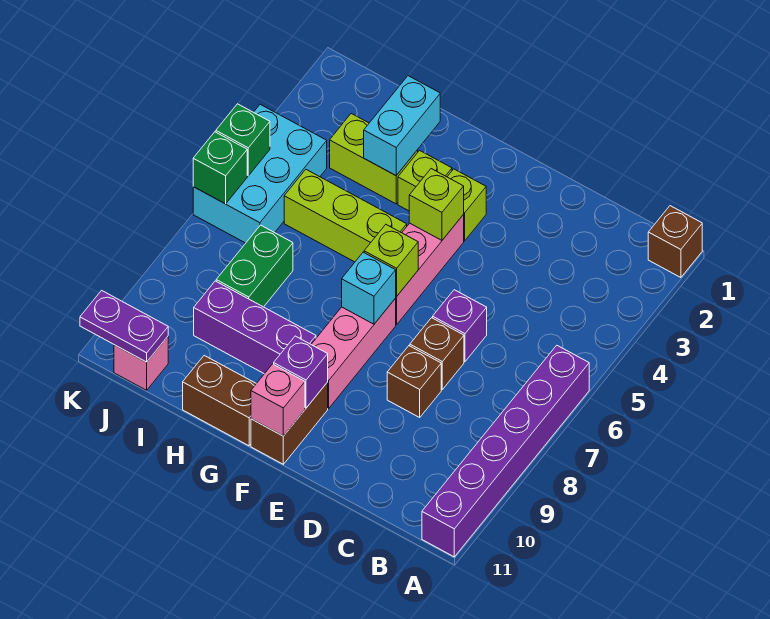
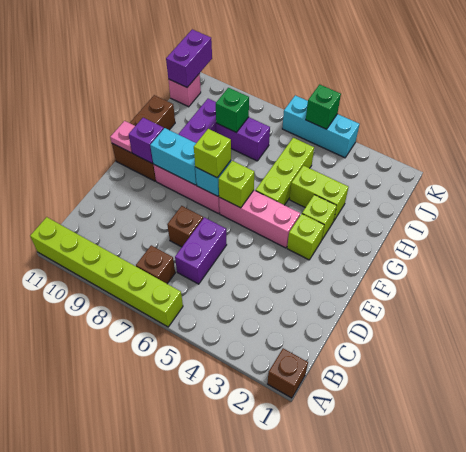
purple brick A6:A11 level 1 -> lime brick A6:A11 level 1
purple brick D6 level 1 -> purple brick C6:D6 level 1
brown brick D8 level 1 -> brown brick B7 level 1
lime brick F4 level 2 -> lime brick F7 level 3
pink brick F11 level 2 -> pink plate F11 level 2
cyan brick H2:H3 level 2 -> cyan brick F8:F9 level 2
lime brick H3:I3 level 1 -> lime brick H3:H4 level 1
green brick I7:I8 level 1 -> purple brick I7:I8 level 1
cyan brick J4:K6 level 1 -> cyan brick K4:K6 level 1
purple plate J11:K11 level 2 -> purple brick J11:K11 level 2
green brick K6 level 2 -> green brick I8 level 2

